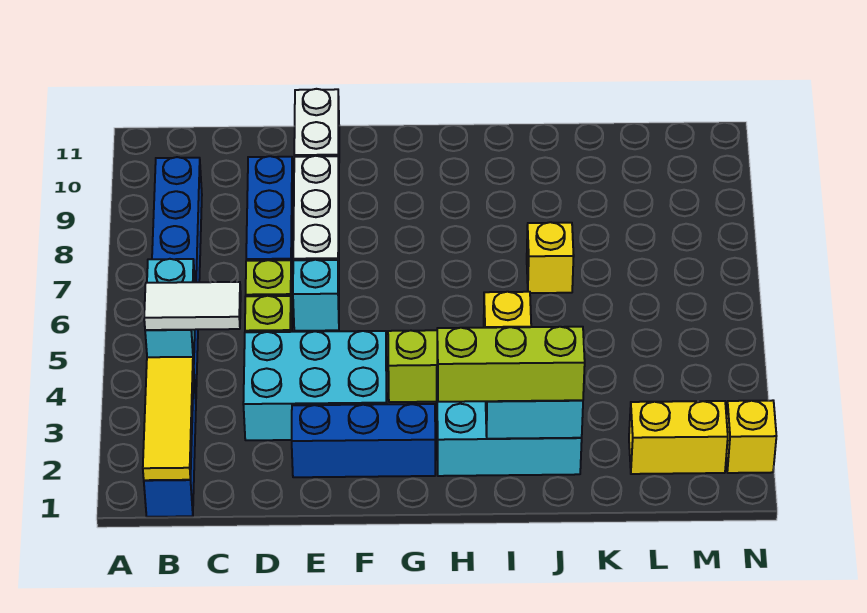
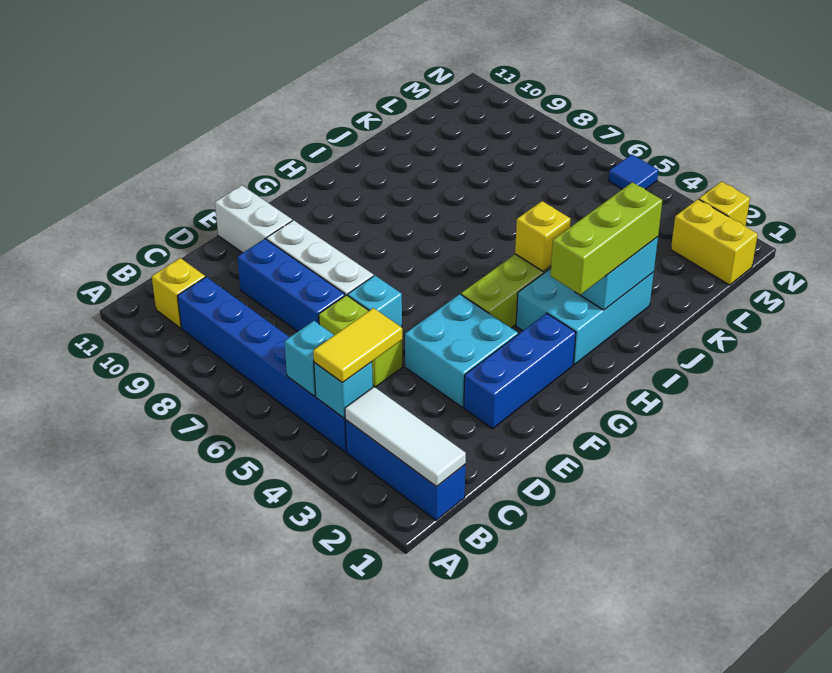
yellow tile B1:B3 level 2 -> white tile B1:B3 level 2
white tile B4:C4 level 3 -> yellow tile B4:C4 level 3
cyan brick D3:F4 level 1 -> cyan brick E3:F4 level 1
yellow brick J7 level 1 -> yellow brick B10 level 1
yellow brick L2:M2 level 1 -> yellow brick M1:M2 level 1
none -> blue tile N5 level 1

